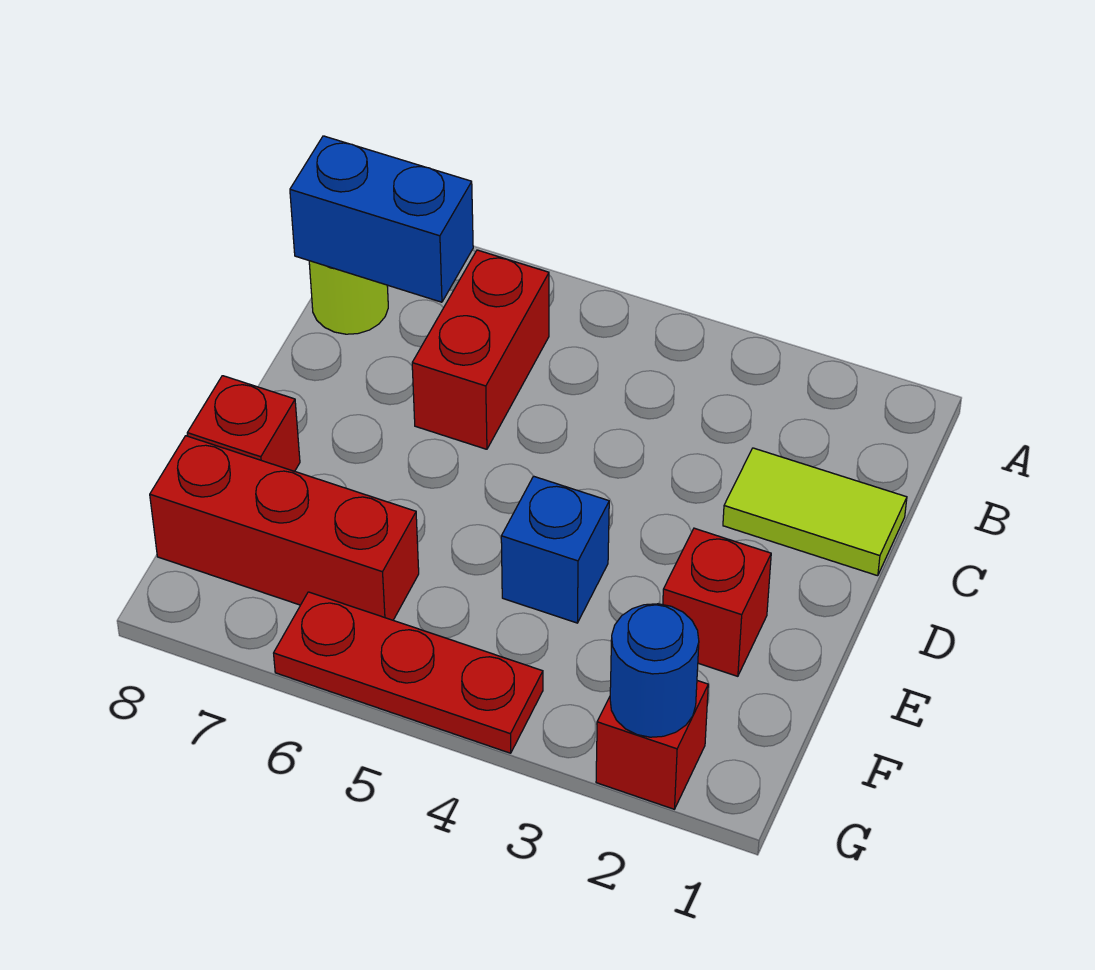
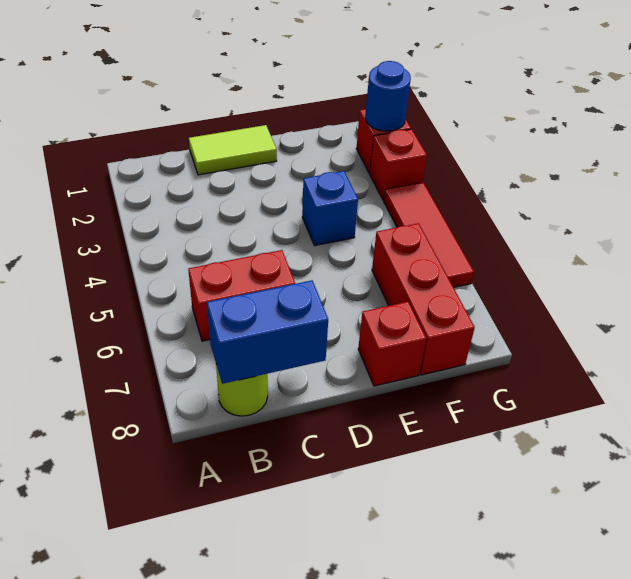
blue brick B7:B8 level 2 -> blue brick B8:C8 level 2
lime tile C1:C2 level 1 -> lime tile C1:D1 level 1
red brick E2 level 1 -> red brick G3 level 1
red plate G4:G6 level 1 -> red tile G4:G6 level 1

